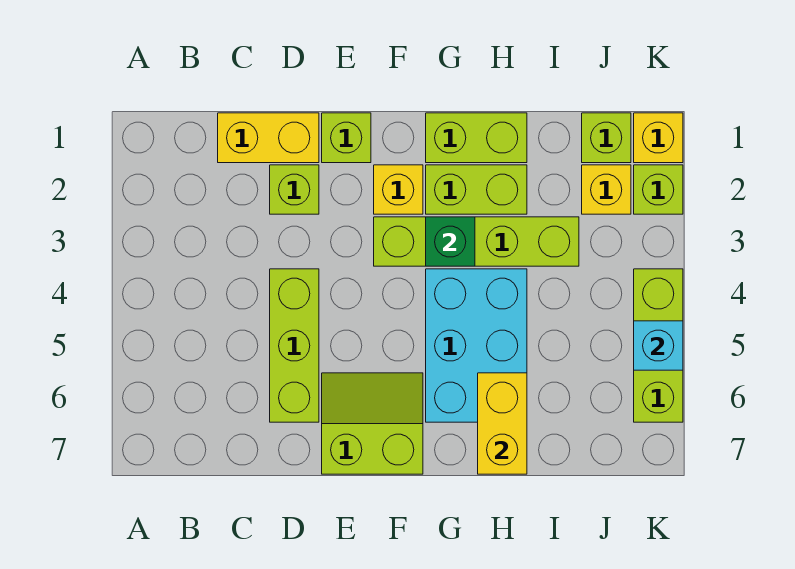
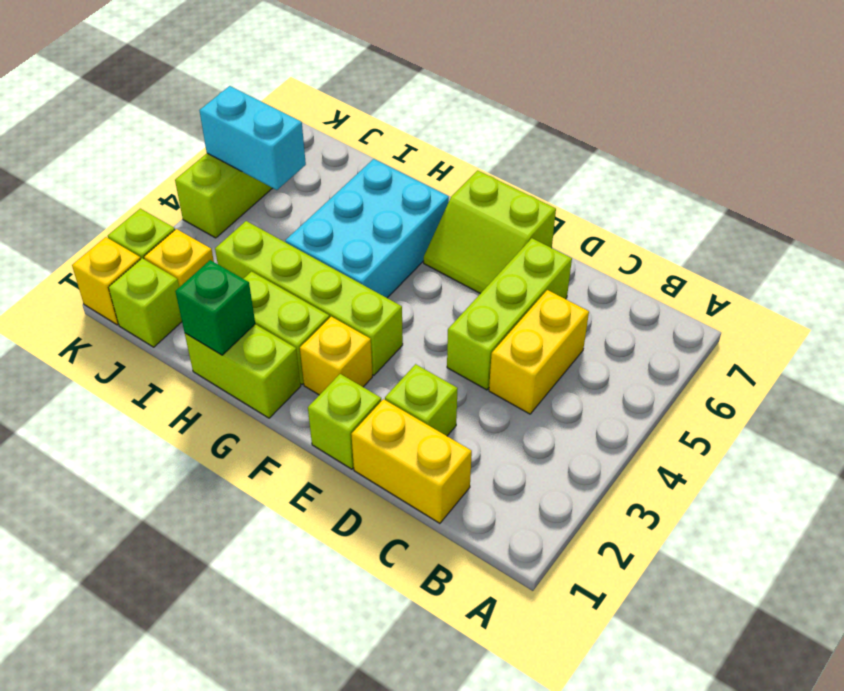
green brick G3 level 2 -> green brick H1 level 2
yellow brick H6:H7 level 2 -> yellow brick C4:C5 level 1
cyan brick K5 level 2 -> cyan brick J5:K5 level 2

